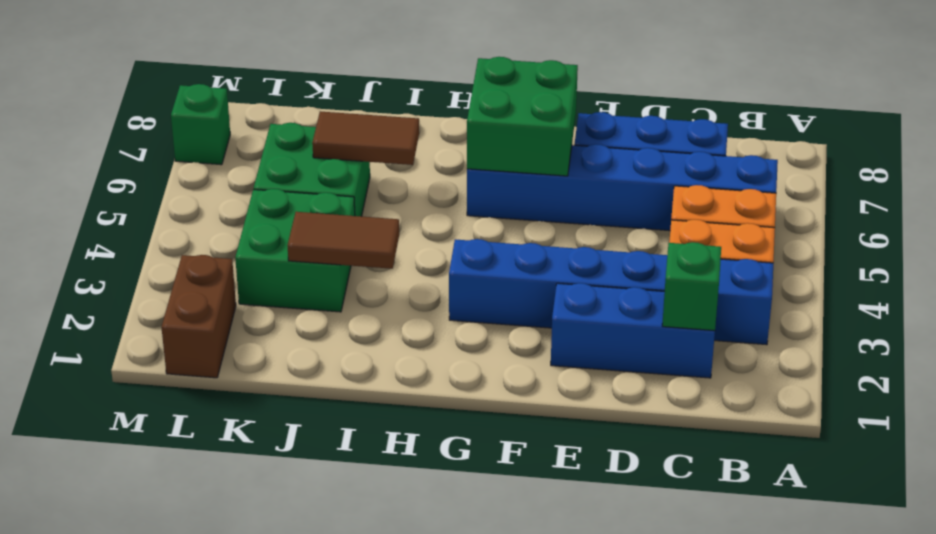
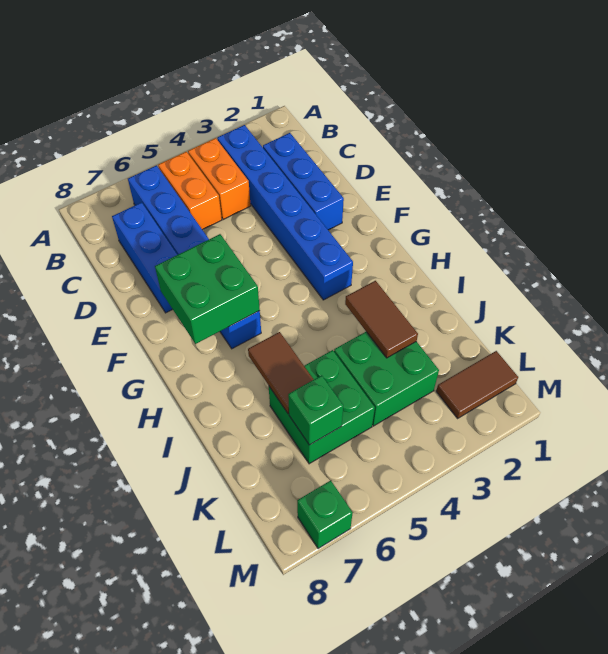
green brick C2 level 2 -> green brick K6 level 2
brown brick L1:L2 level 1 -> brown tile L1:L2 level 1

